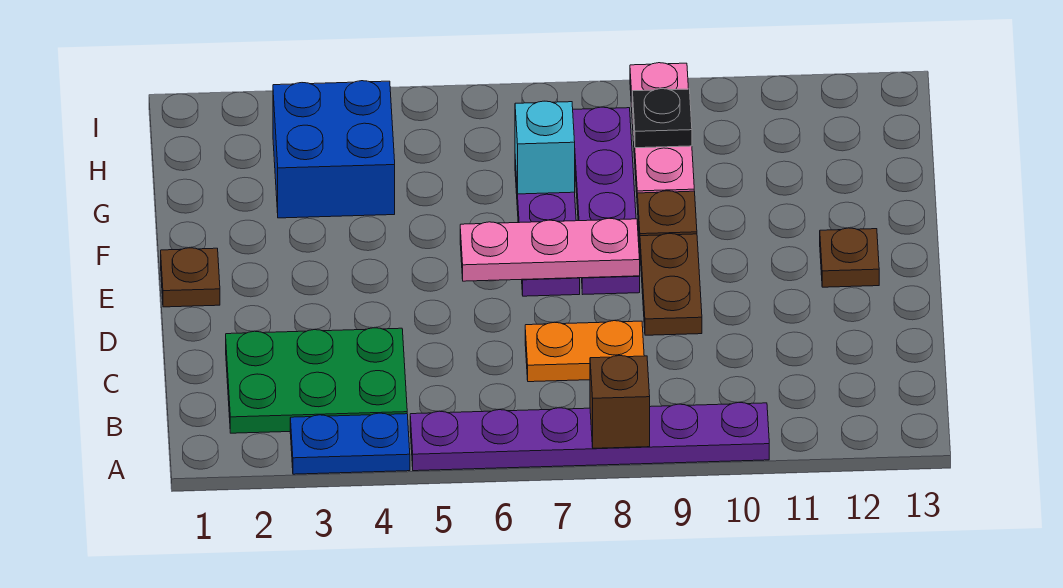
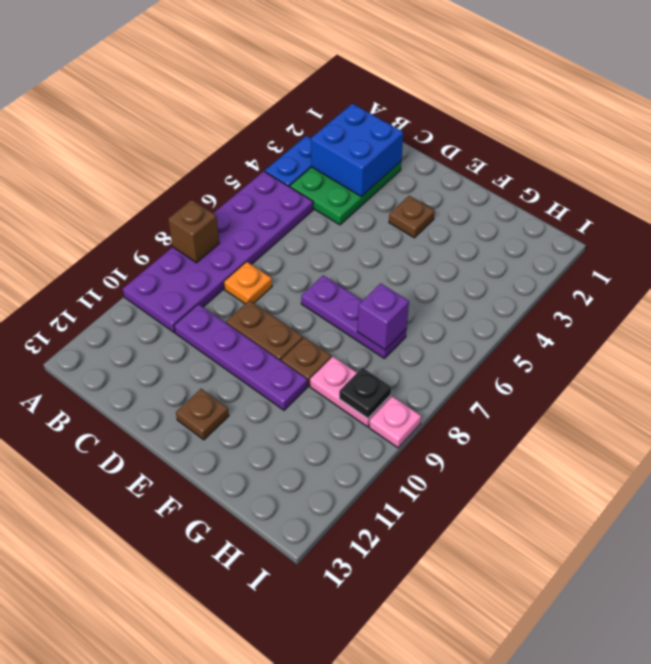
purple plate A5:A10 level 1 -> purple plate A5:B10 level 1
orange plate C7:C8 level 1 -> orange plate C8 level 1
brown plate E1 level 1 -> brown plate E3 level 1
pink plate E6:E8 level 2 -> none
purple plate E8:H8 level 1 -> purple plate C10:F10 level 1
blue brick G3:H4 level 1 -> blue brick B2:C3 level 2
cyan brick G7 level 2 -> purple brick G7 level 2

